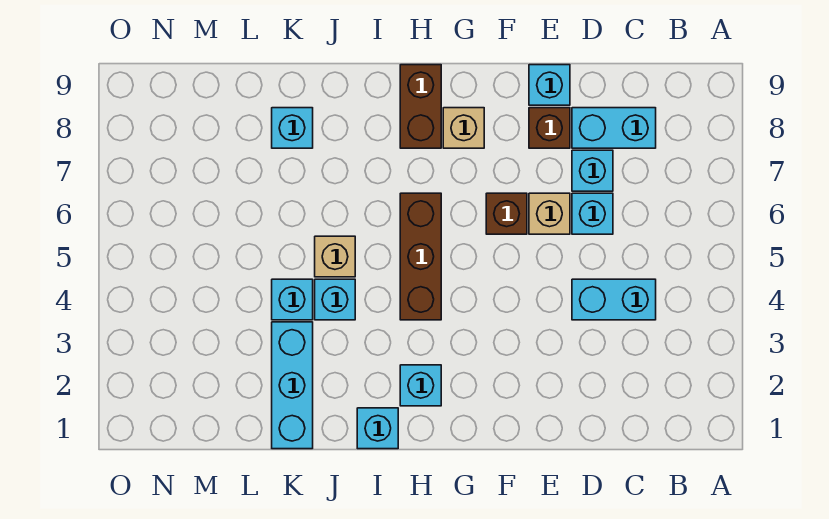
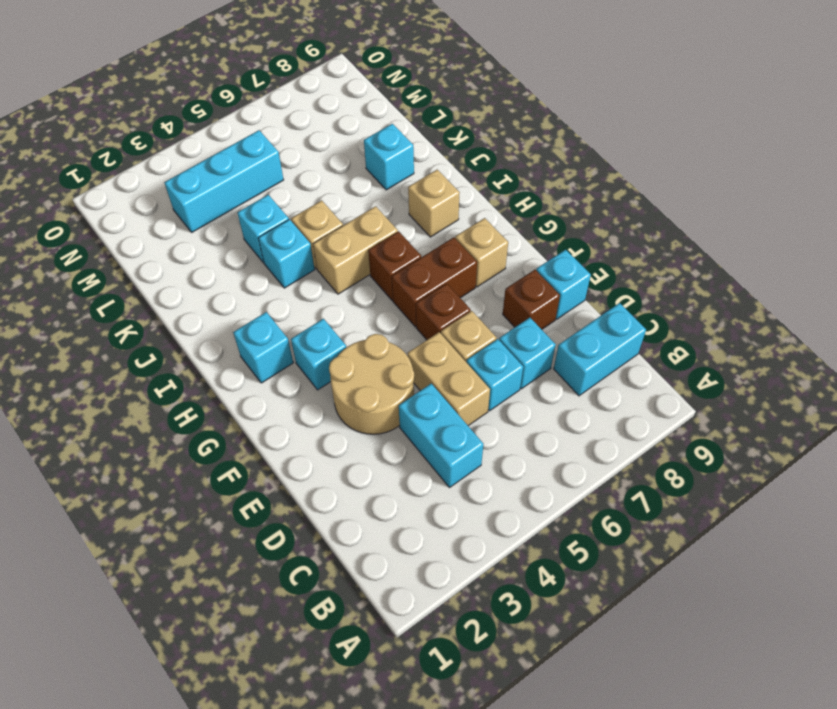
cyan brick C8:D8 level 1 -> cyan brick C8:C9 level 1
none -> tan brick D5:E5 level 1
none -> tan round brick E3:F4 level 1
brown brick H4:H6 level 1 -> brown brick H6 level 1
brown brick H8:H9 level 1 -> brown brick G6:G7 level 1
cyan brick I1 level 1 -> cyan brick G3 level 1
none -> tan brick I5:I6 level 1
none -> tan brick I8 level 1
cyan brick K1:K3 level 1 -> cyan brick M3:M5 level 1

